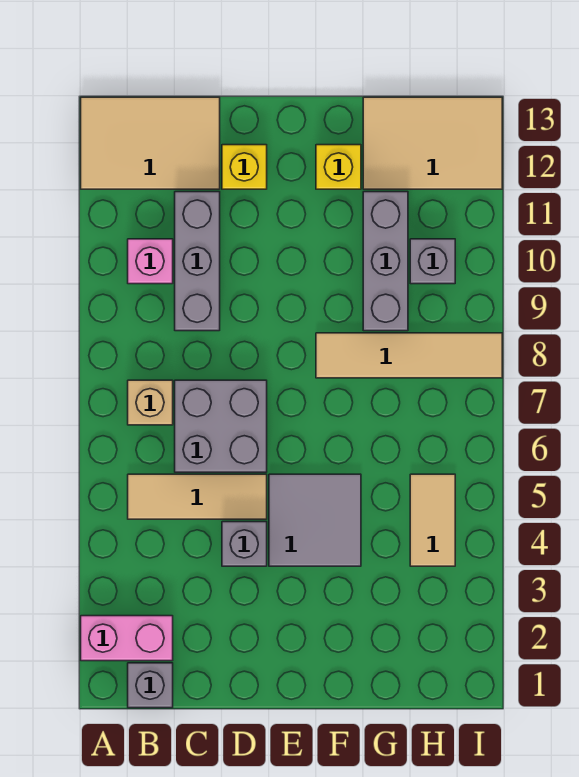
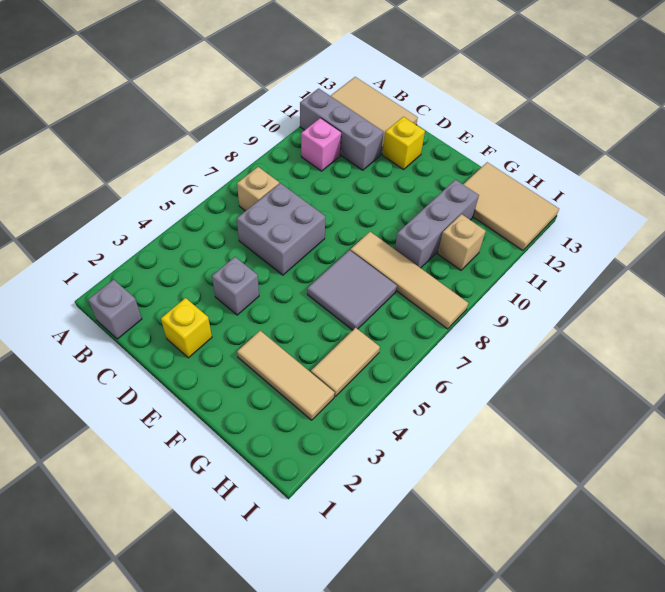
pink brick A2:B2 level 1 -> none
tan tile B5:D5 level 1 -> tan tile F3:H3 level 1
grey brick C9:C11 level 1 -> grey brick A11:C11 level 1
grey tile E4:F5 level 1 -> grey tile F6:G7 level 1
yellow brick F12 level 1 -> yellow brick D2 level 1
grey brick H10 level 1 -> tan brick H10 level 1

